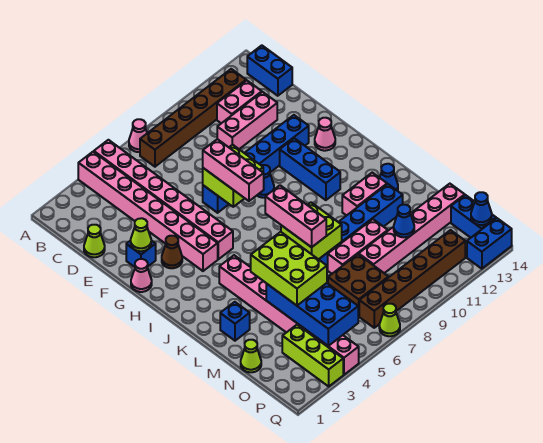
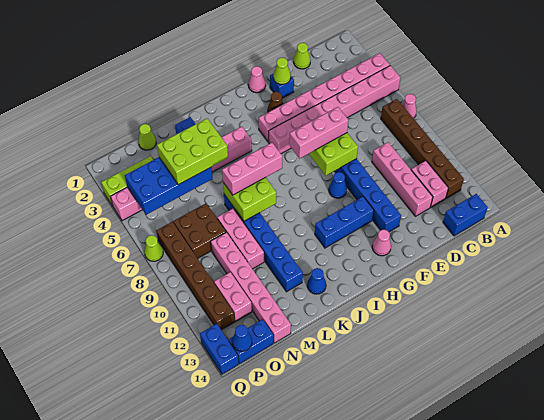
pink brick D10:D12 level 1 -> pink brick D9:D12 level 1
pink brick K11:K12 level 1 -> pink brick O11:O12 level 1
blue cone N11 level 2 -> none

